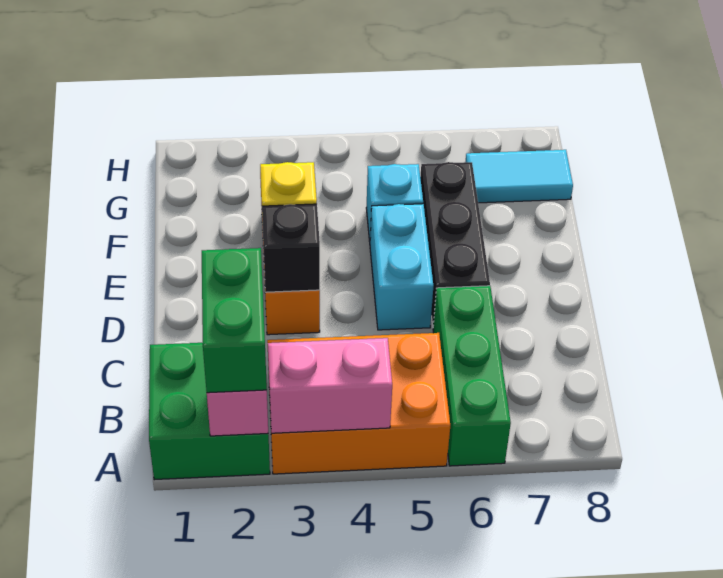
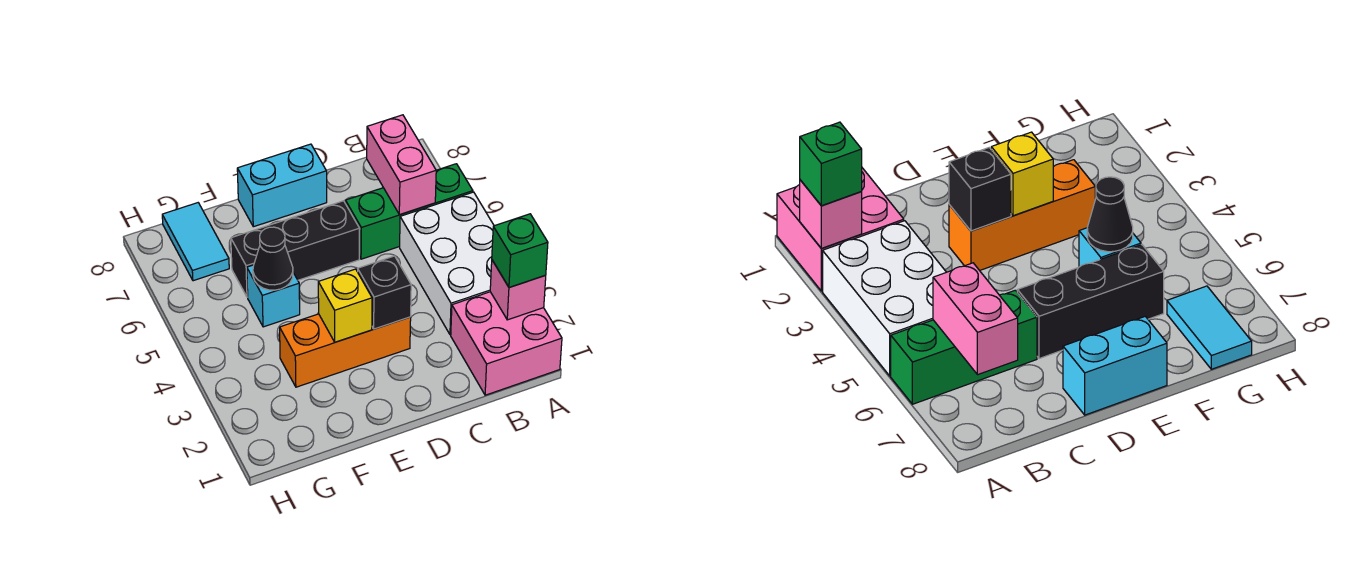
green brick A1:B2 level 1 -> pink brick A1:B2 level 1
green brick A2:B2 level 3 -> green brick A2 level 3
orange brick A3:B5 level 1 -> white brick A3:B5 level 1
pink brick A3:A4 level 2 -> pink brick B6:B7 level 2
cyan brick D5:E5 level 1 -> cyan brick D8:E8 level 1
none -> black cone F5 level 2

